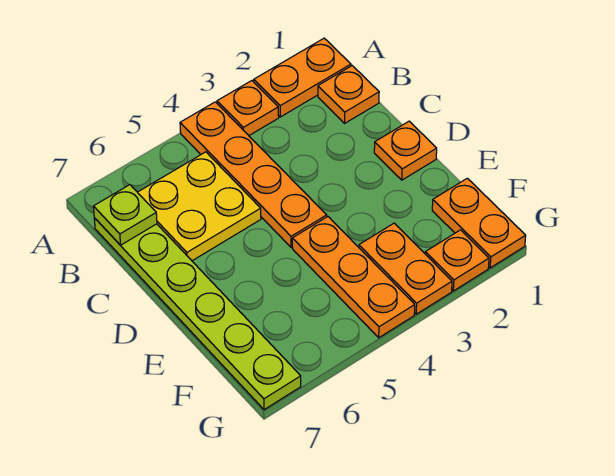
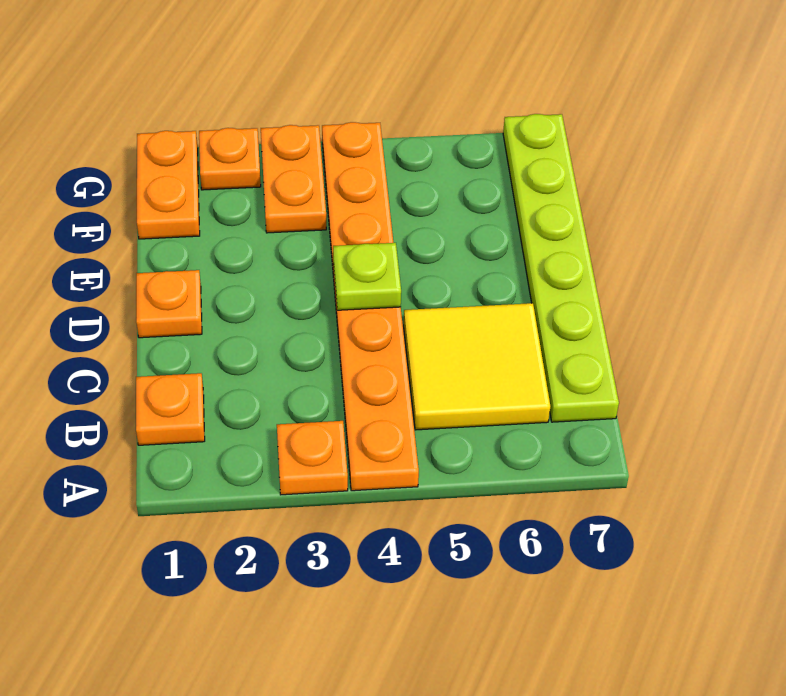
orange plate A1:A2 level 1 -> none
yellow plate B5:C6 level 1 -> yellow tile B5:C6 level 1
lime plate B7 level 2 -> lime plate D4 level 2

